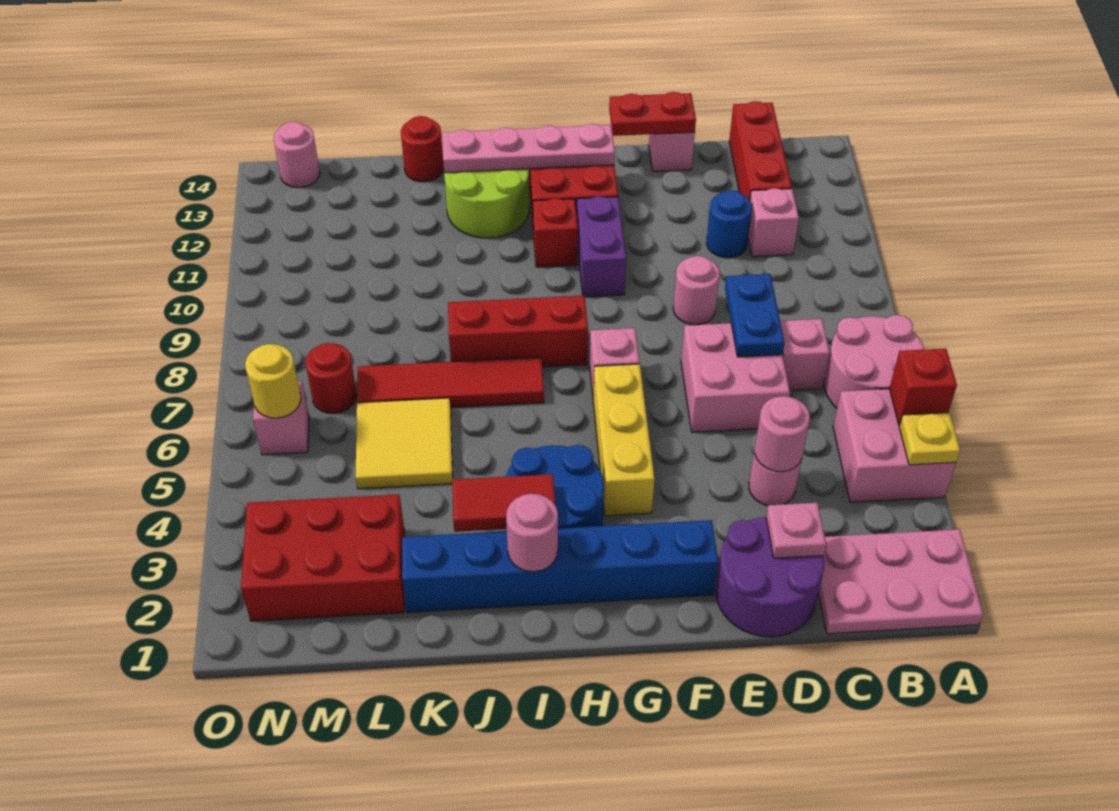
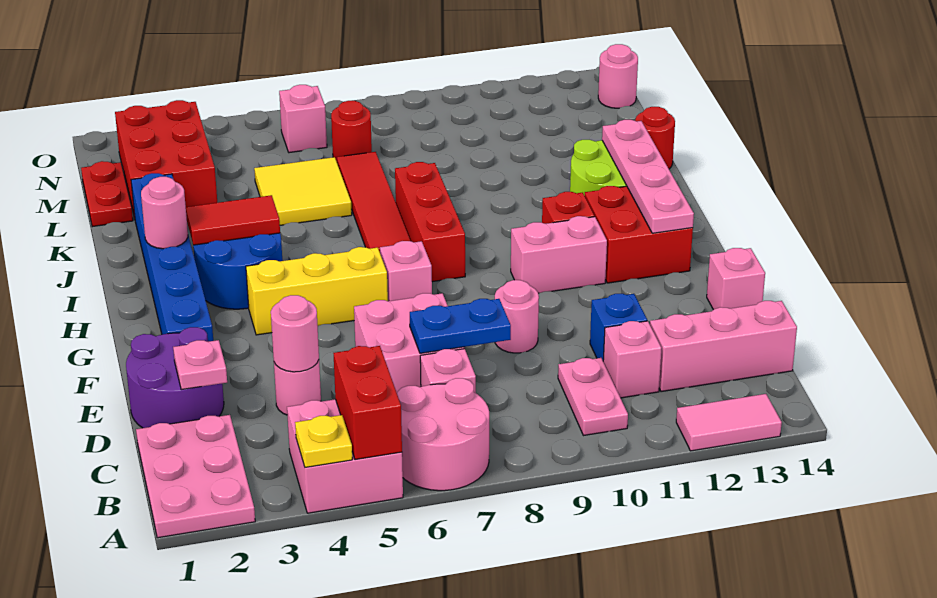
red brick A5 level 2 -> red brick A5:B5 level 2
none -> pink tile A12:A13 level 1
none -> pink plate B10:C10 level 1
red brick C12:C14 level 1 -> pink brick C12:C14 level 1
blue round brick D11 level 1 -> blue brick D11 level 1
red plate E14:F14 level 2 -> red plate L1:M1 level 1
purple brick G10:G11 level 1 -> pink brick G10:G11 level 1
red tile I3:J3 level 2 -> red tile I3:I4 level 2
yellow round brick N6 level 2 -> none

